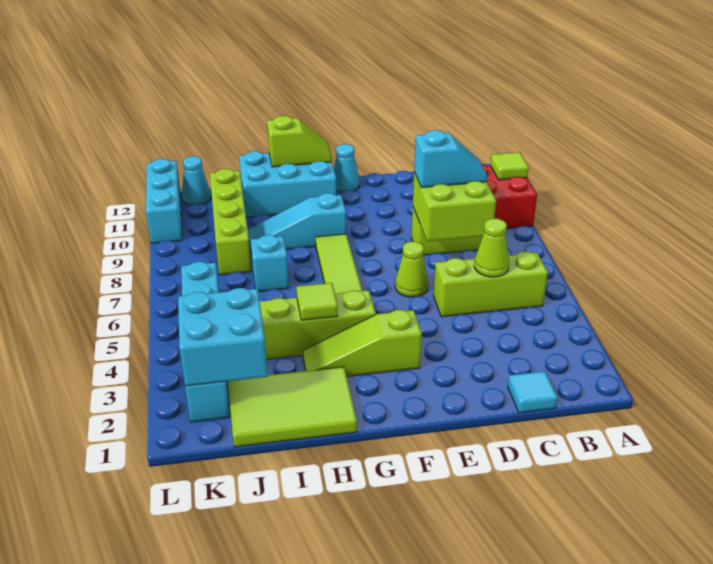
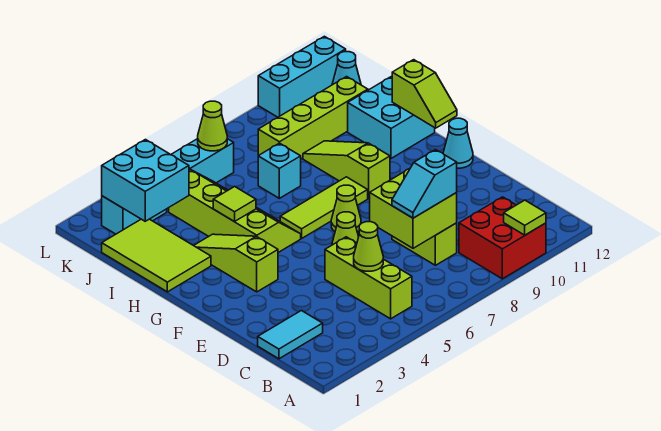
cyan tile C1 level 1 -> cyan tile C1:C2 level 1
cyan slope C8:D8 level 3 top D -> cyan slope C7:C8 level 3 top 8
none -> lime cone F7 level 1
cyan slope G9:I9 level 1 top G -> lime slope G9:I9 level 1 top G
cyan brick G11:I12 level 1 -> cyan brick H11:I12 level 1
none -> lime cone K6 level 2

